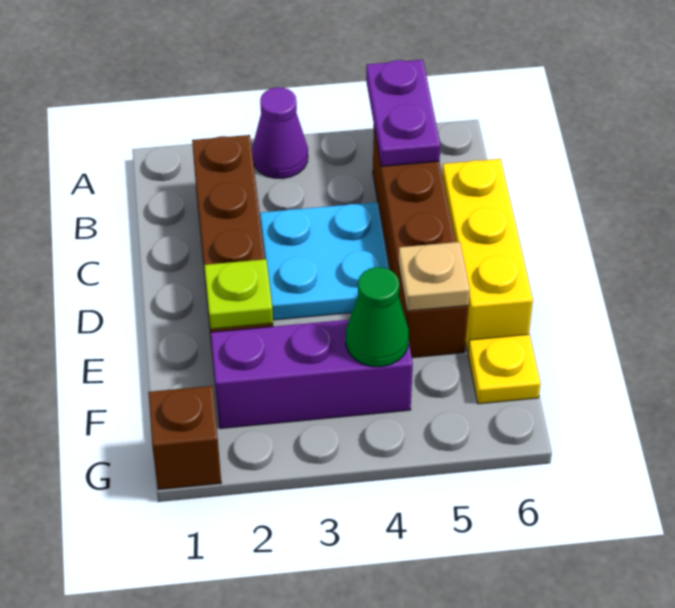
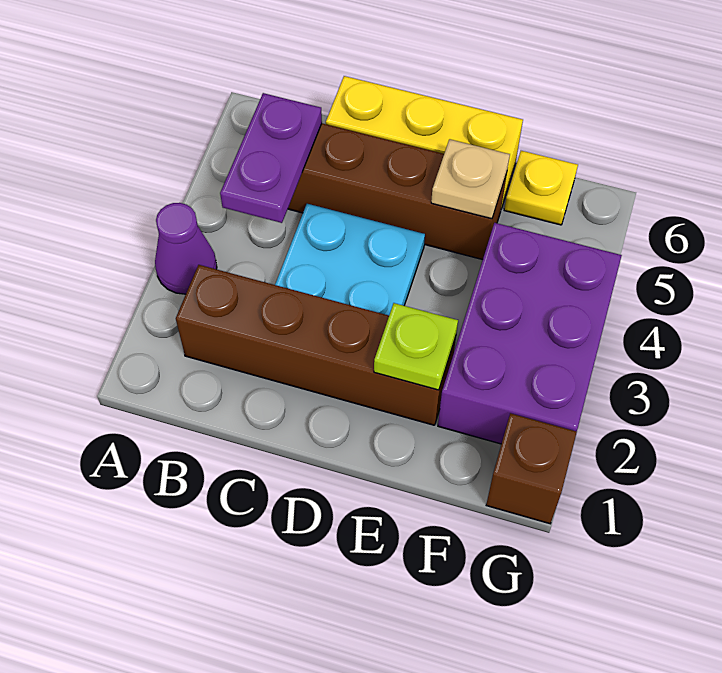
purple plate A5:B5 level 2 -> purple plate B4:B5 level 2
purple brick F2:F4 level 1 -> purple brick F2:G4 level 1
green cone F4 level 2 -> none

